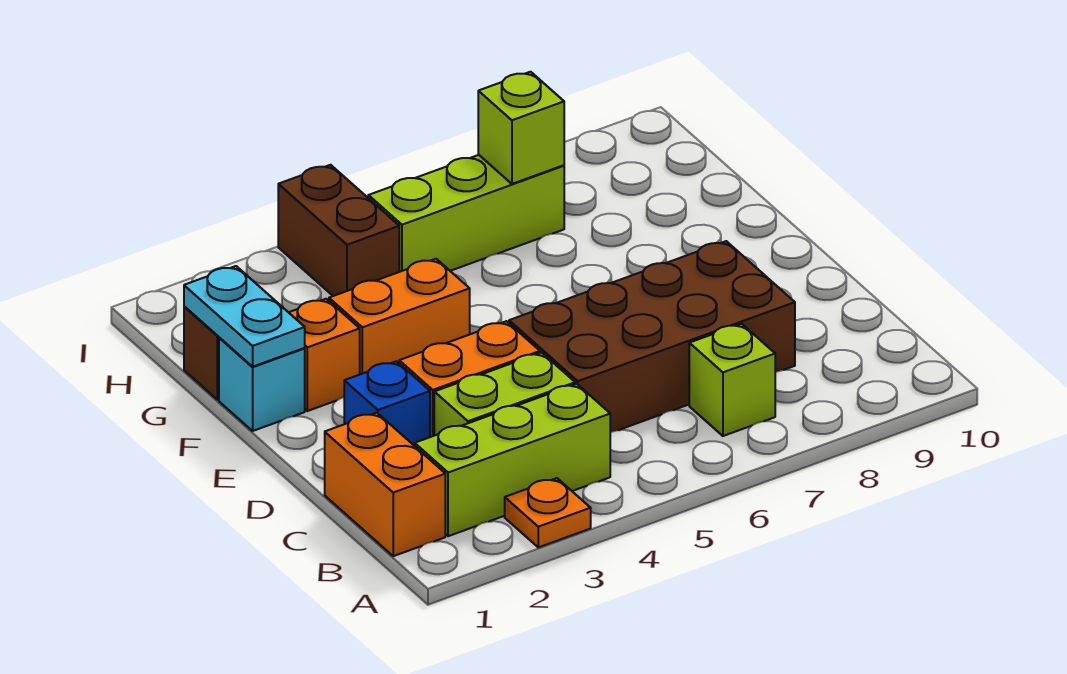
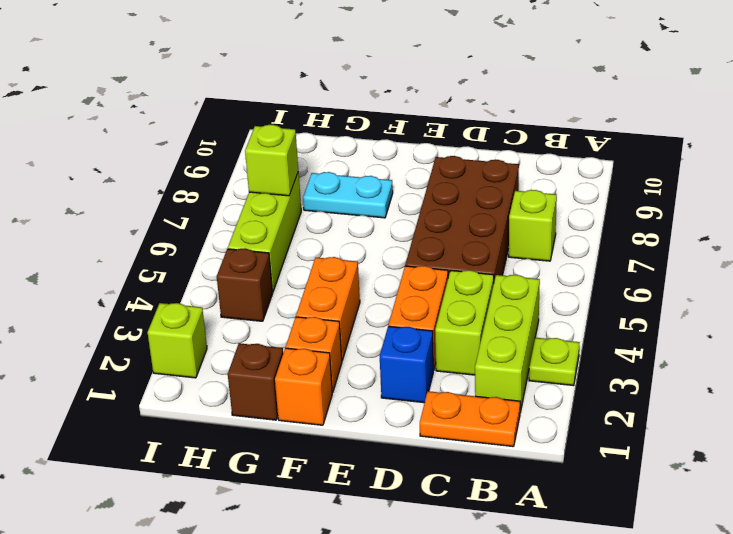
orange plate A3 level 1 -> lime plate A3 level 1
orange brick B1:C1 level 1 -> orange plate B1:C1 level 1
cyan brick F1 level 1 -> orange brick F1 level 1
cyan plate F1:G1 level 2 -> cyan plate F8:G8 level 1
brown brick H4:I4 level 1 -> brown brick H4 level 1
none -> lime brick I2 level 1

